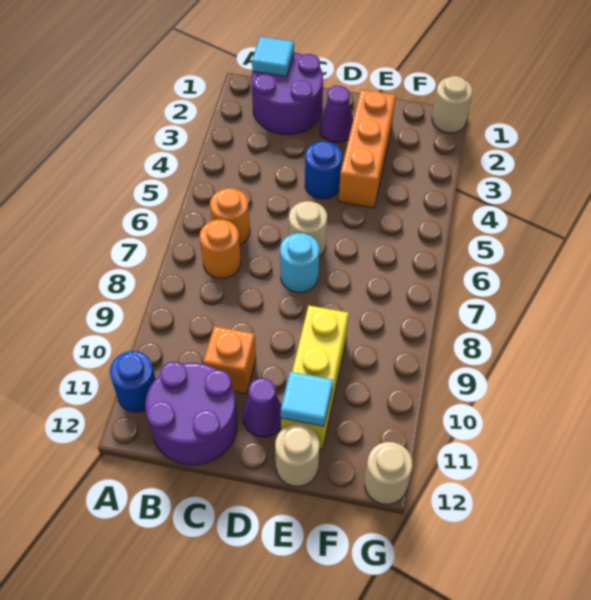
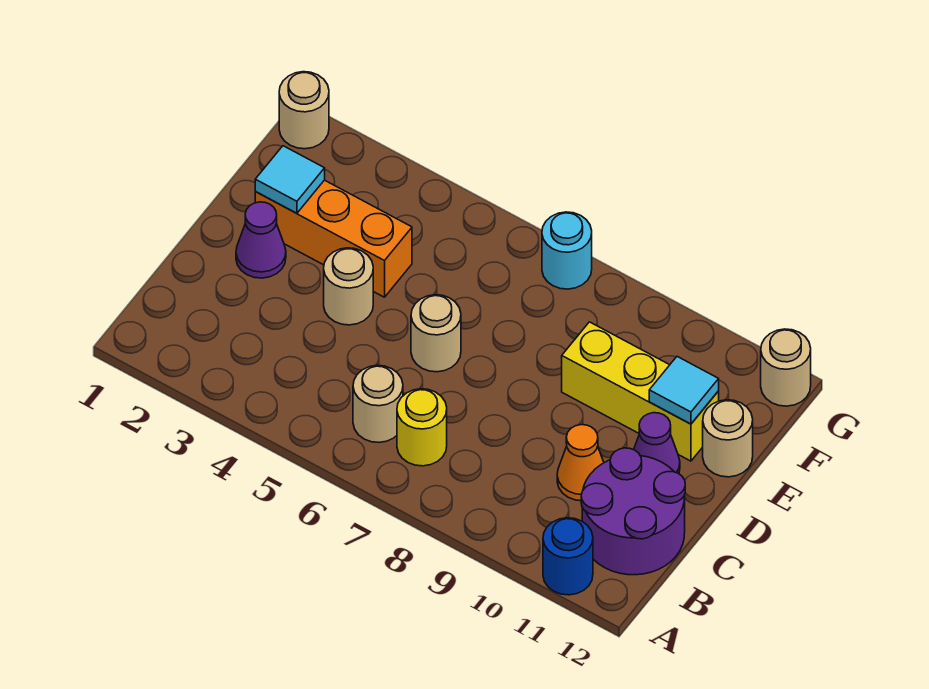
purple round brick B1:C2 level 1 -> none
cyan tile B1 level 2 -> cyan tile E2 level 2
orange round brick B6 level 1 -> tan round brick B6 level 1
orange round brick B7 level 1 -> yellow round brick B7 level 1
orange brick C10 level 1 -> orange cone C10 level 1
blue round brick D4 level 1 -> tan round brick D4 level 1
cyan round brick D7 level 1 -> cyan round brick G7 level 1

